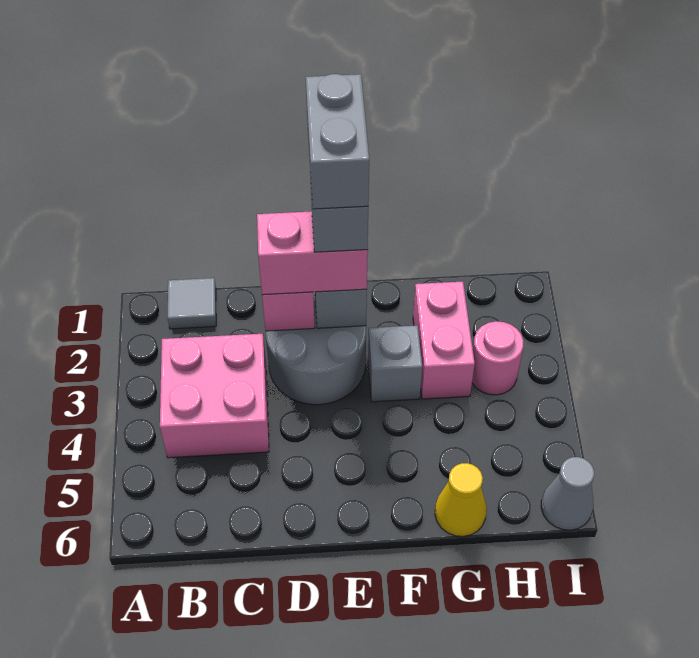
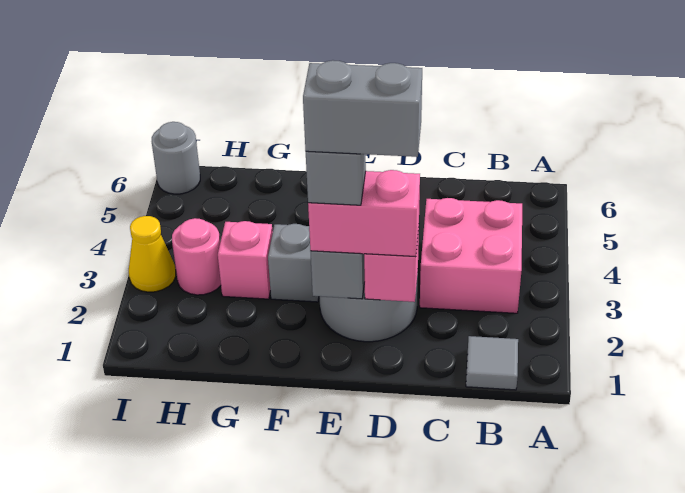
grey brick E1:E2 level 5 -> grey brick D2:E2 level 5
pink brick G2:G3 level 1 -> pink brick G3 level 1
yellow cone G6 level 1 -> yellow cone I3 level 1
grey cone I6 level 1 -> grey round brick I6 level 1

